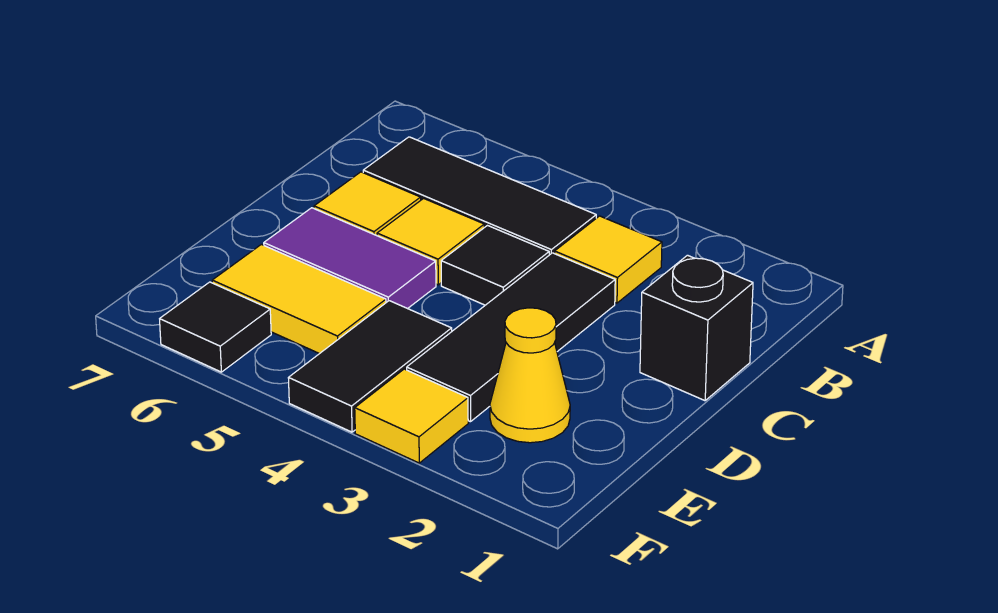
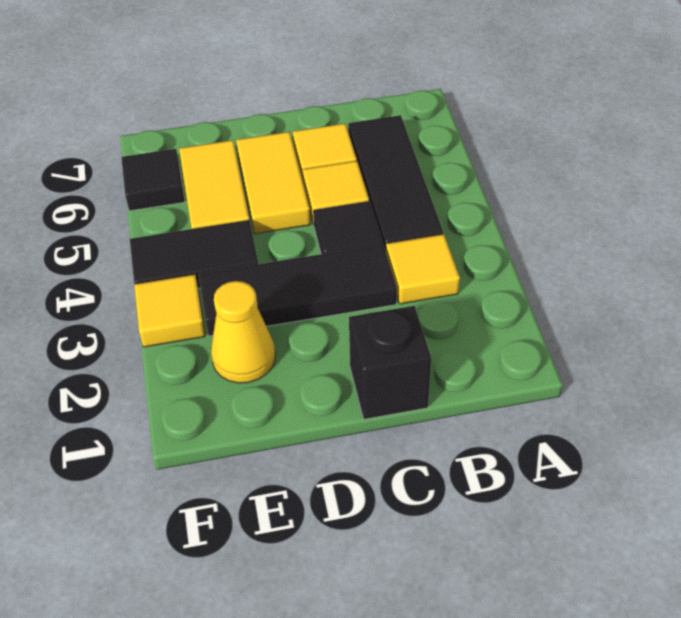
purple tile D5:D6 level 1 -> yellow tile D5:D6 level 1

